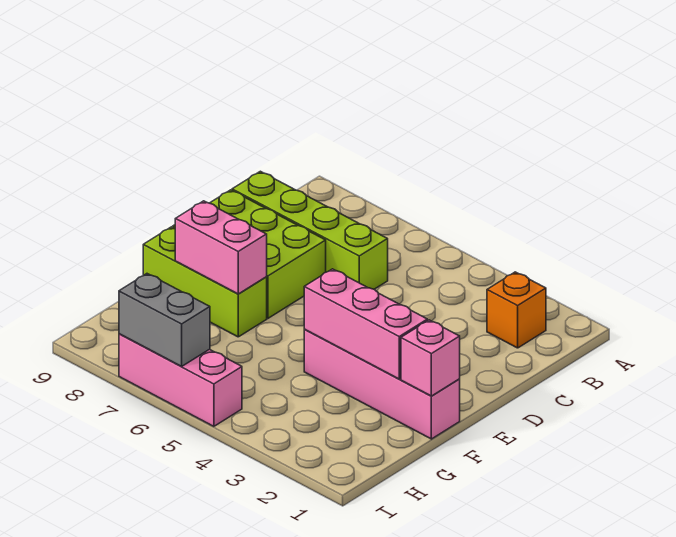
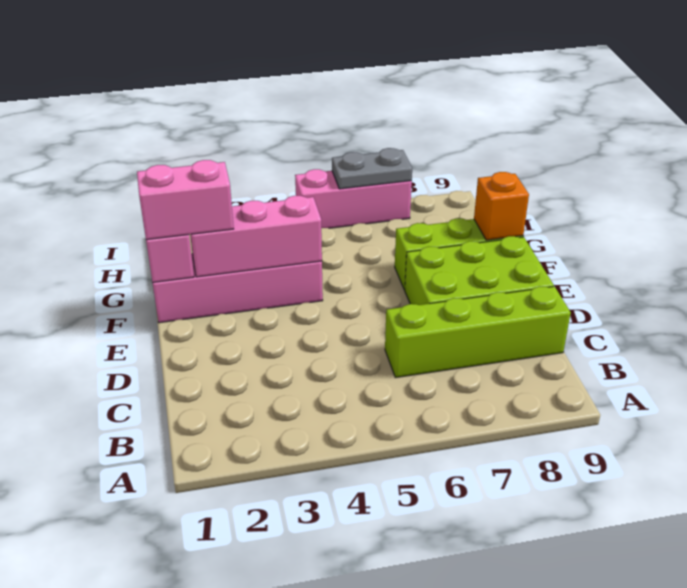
orange brick B2 level 1 -> orange brick F9 level 2
pink brick F7:F8 level 2 -> pink brick F1:F2 level 3
grey brick I6:I7 level 2 -> grey plate I6:I7 level 2

